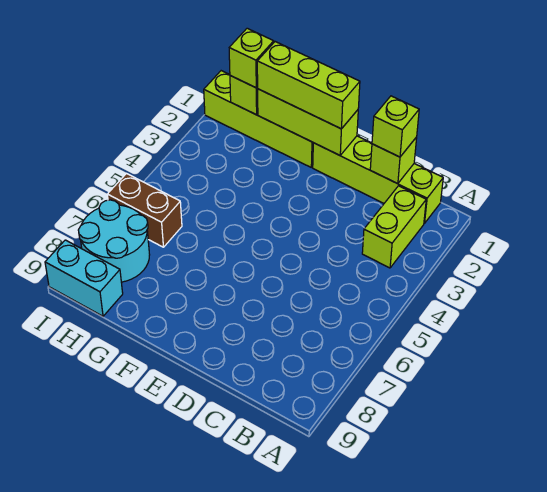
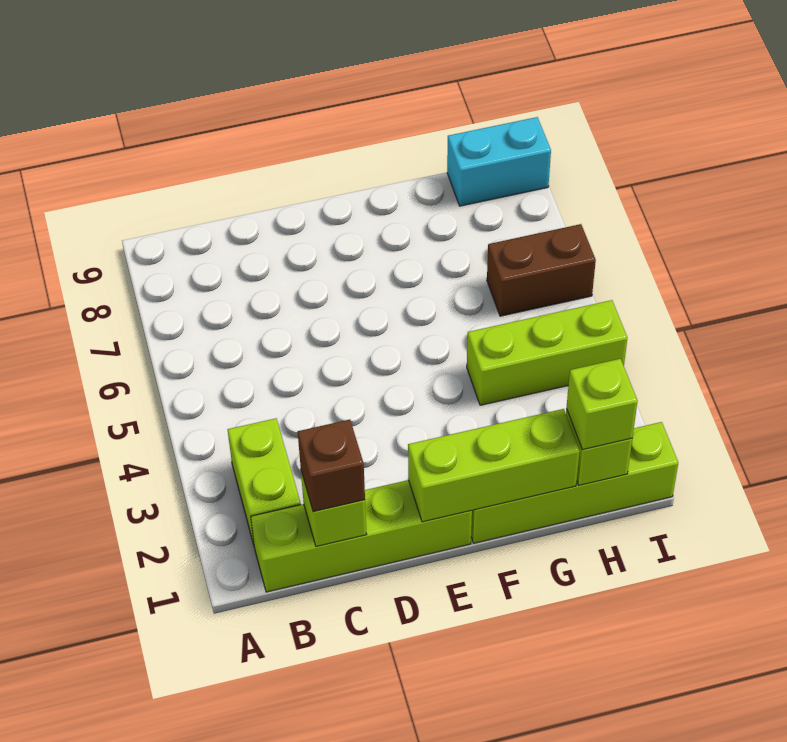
lime brick C1 level 3 -> brown brick C1 level 3
lime brick E1:G1 level 3 -> lime brick G4:I4 level 1
cyan round brick H7:I8 level 1 -> none

